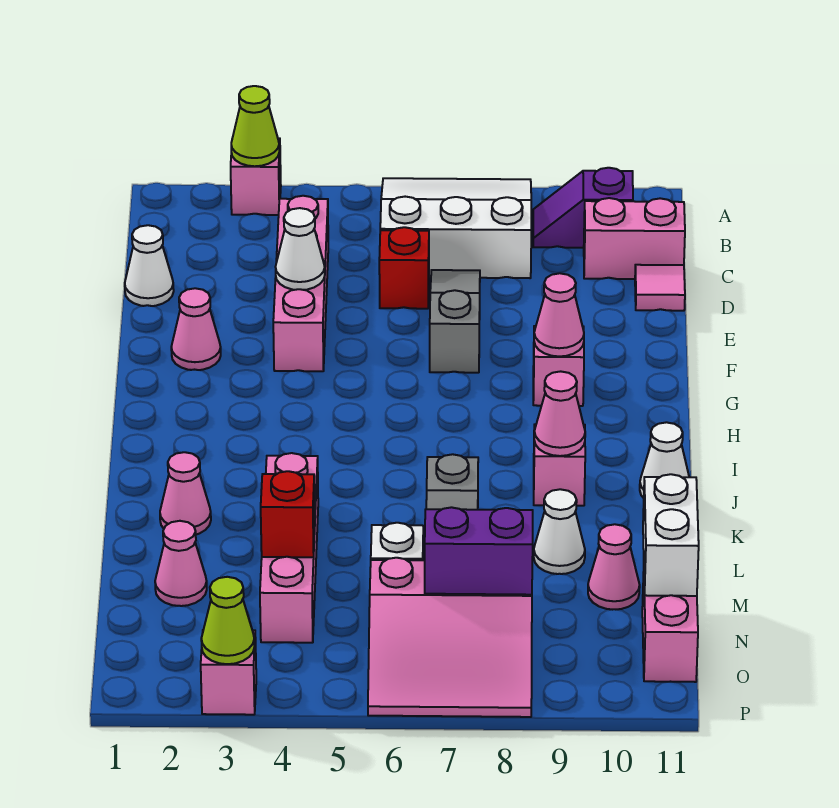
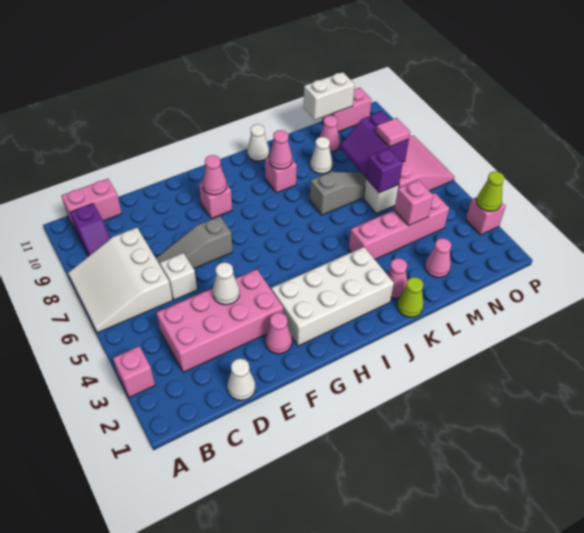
lime cone A3 level 2 -> lime cone K1 level 1
pink brick C4:F4 level 1 -> pink brick C3:F4 level 1
pink brick C10:C11 level 1 -> pink brick B11:C11 level 1
red brick D6 level 1 -> white brick D6 level 1
pink tile D11 level 1 -> pink tile N7 level 3
none -> white brick G2:J3 level 1
red brick M4 level 2 -> pink brick M4 level 2
none -> purple brick M6 level 2

